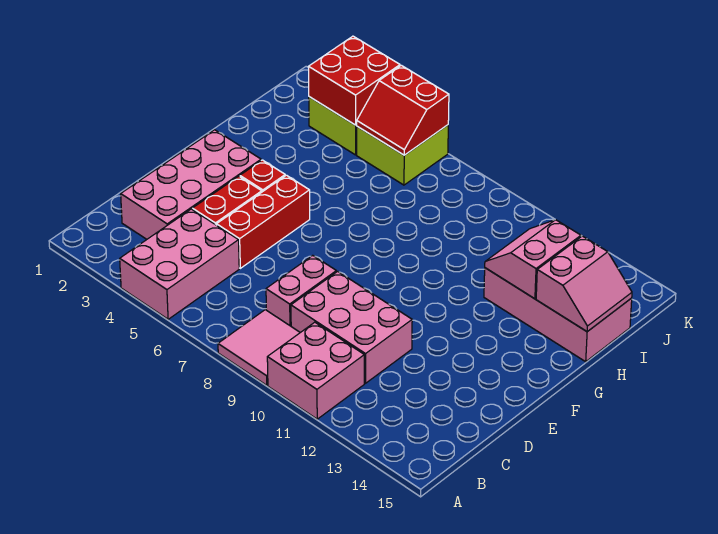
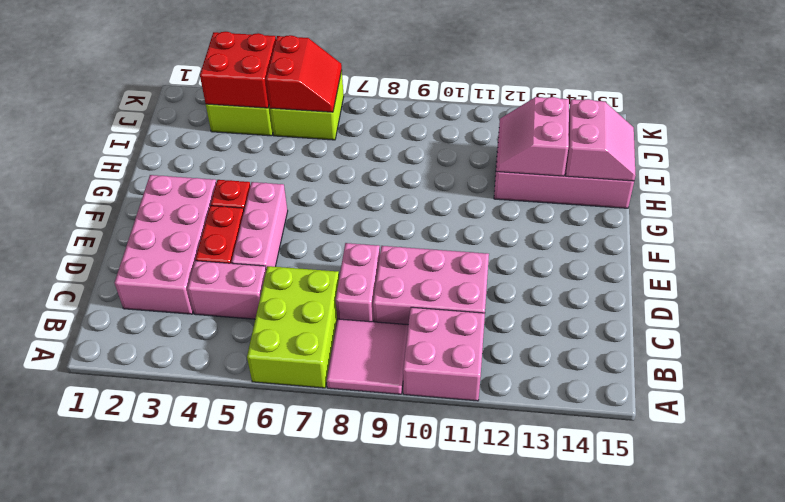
pink brick A4:C5 level 1 -> pink brick C4:C5 level 1
none -> lime brick A6:C7 level 1
red brick D5:F5 level 1 -> pink brick D5:F5 level 1
red slope J5:K6 level 2 top K -> red slope J5:K6 level 2 top 5

